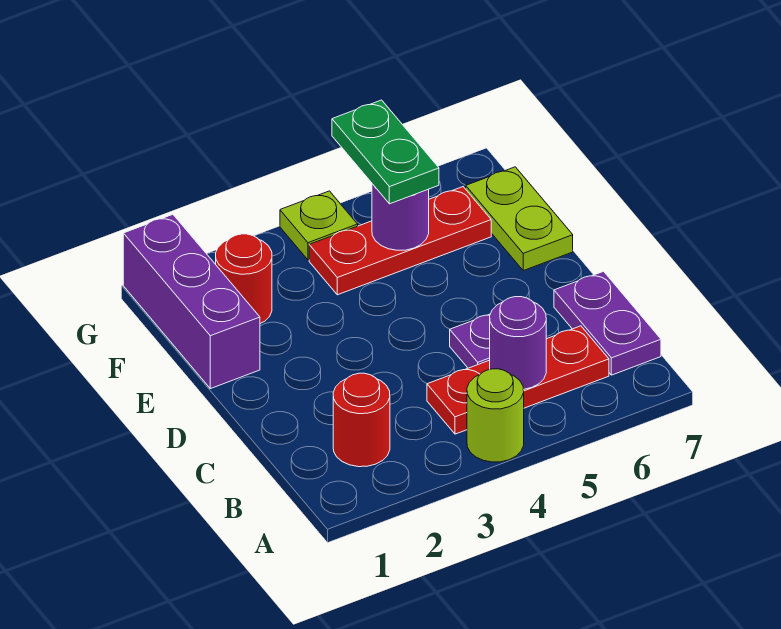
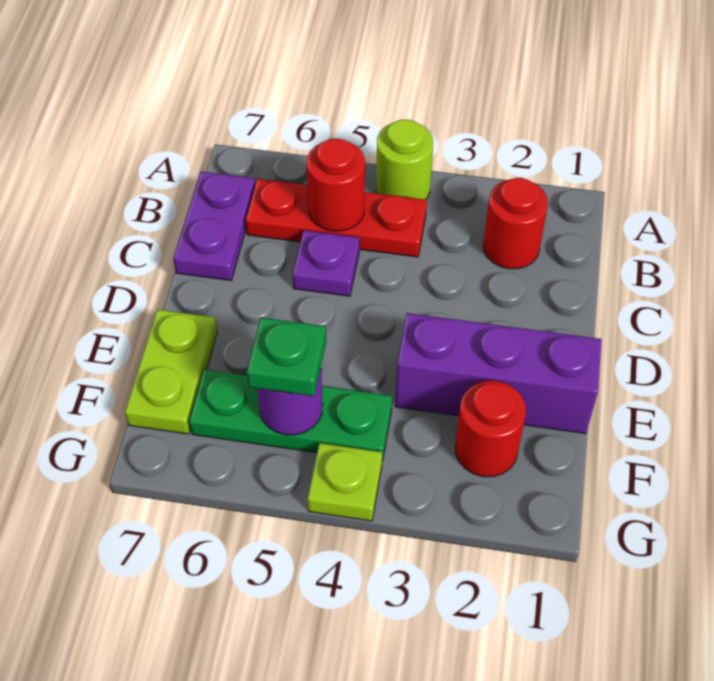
purple round brick B5 level 2 -> red round brick B5 level 2
purple brick E1:G1 level 1 -> purple brick E1:E3 level 1
red plate F4:F6 level 1 -> green plate F4:F6 level 1
green plate F5:G5 level 3 -> green plate F5 level 3

